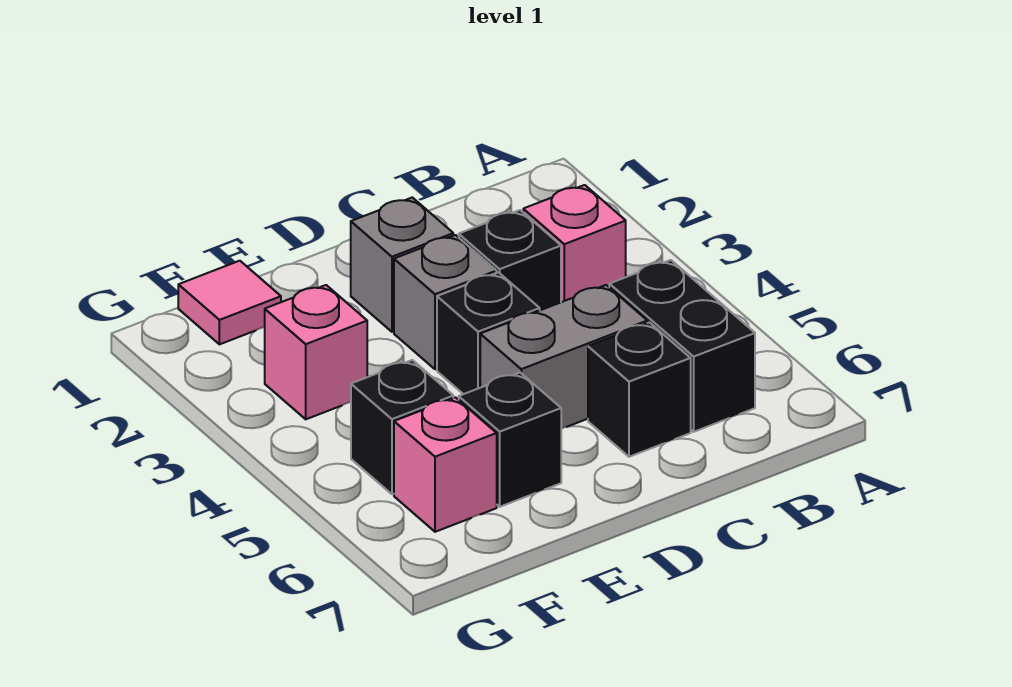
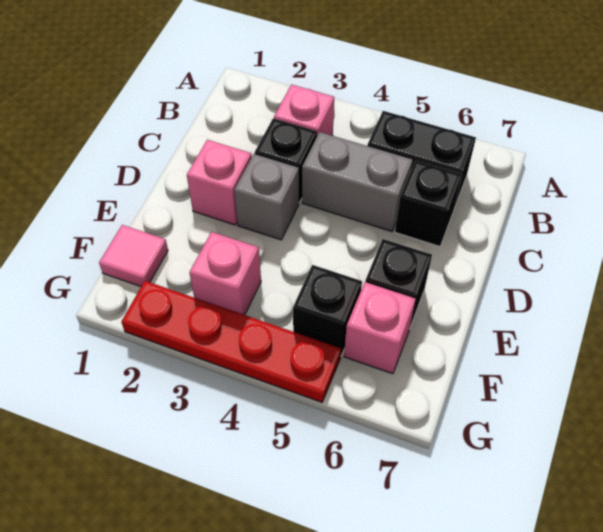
grey brick C5:D5 level 1 -> grey brick C4:C5 level 1
grey brick D2 level 1 -> pink brick D2 level 1
black brick D4 level 1 -> none
none -> red plate G2:G5 level 1

